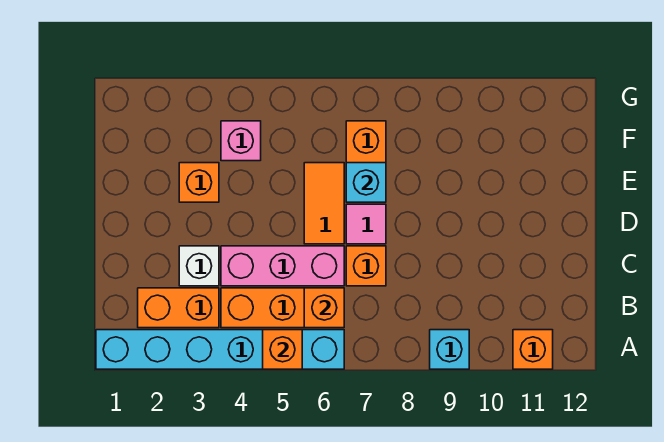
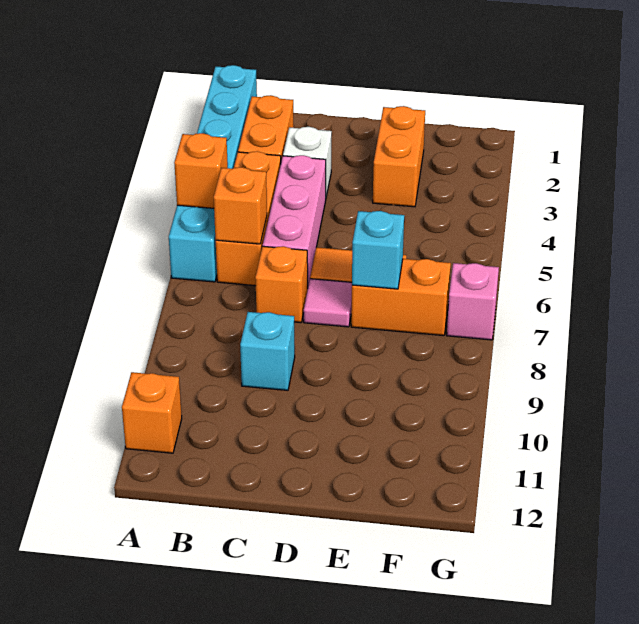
cyan brick A9 level 1 -> cyan brick C9 level 1
orange brick E3 level 1 -> orange brick E2:E3 level 1
pink brick F4 level 1 -> pink brick G7 level 1

